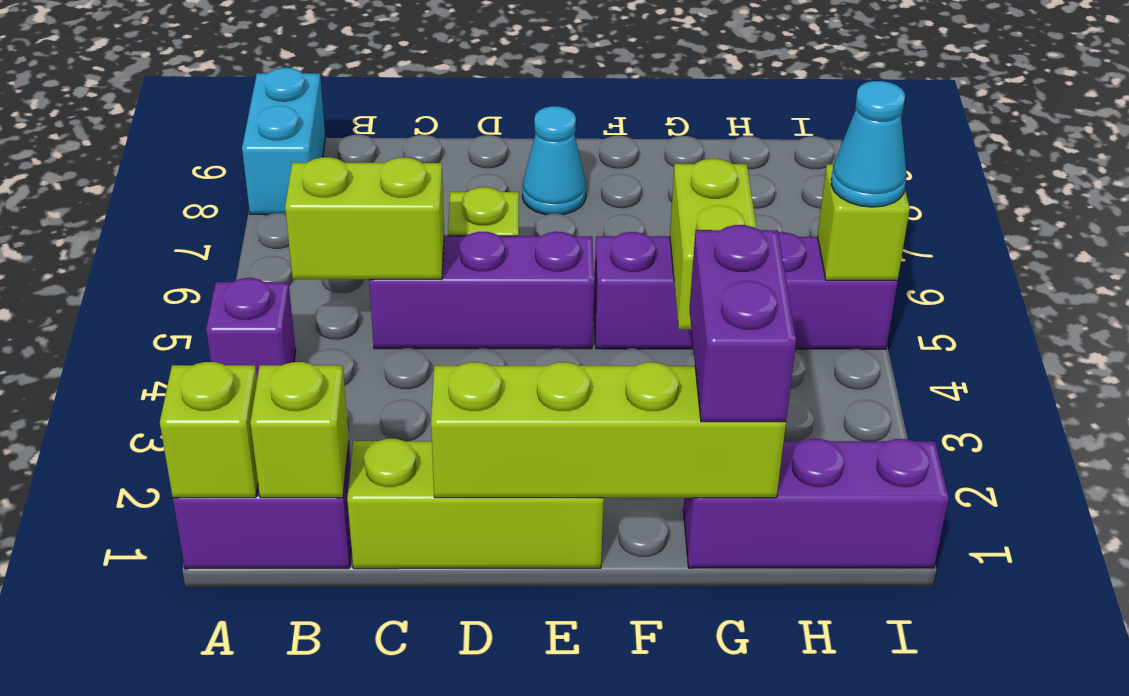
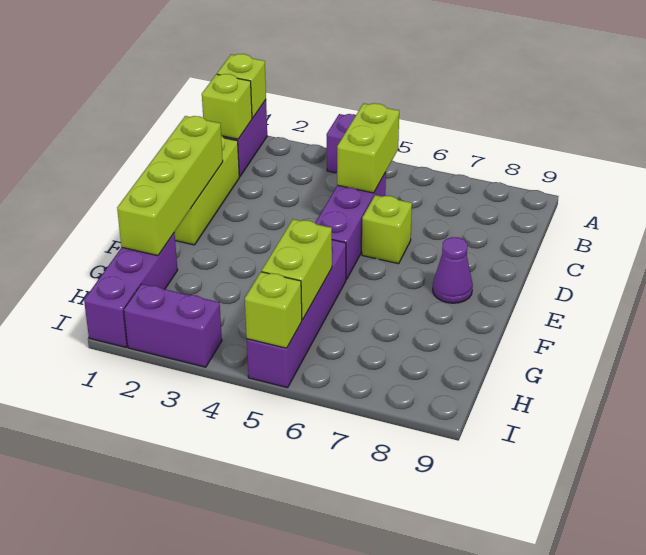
cyan brick A8:A9 level 1 -> none
cyan cone E8 level 1 -> purple cone E8 level 1
purple brick G1:G2 level 3 -> purple brick I2:I3 level 1
lime brick G4:G5 level 2 -> lime brick G5:H5 level 2
cyan cone I5 level 3 -> none

